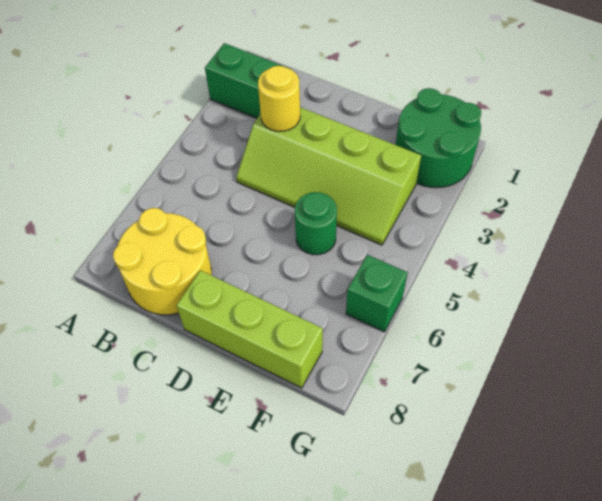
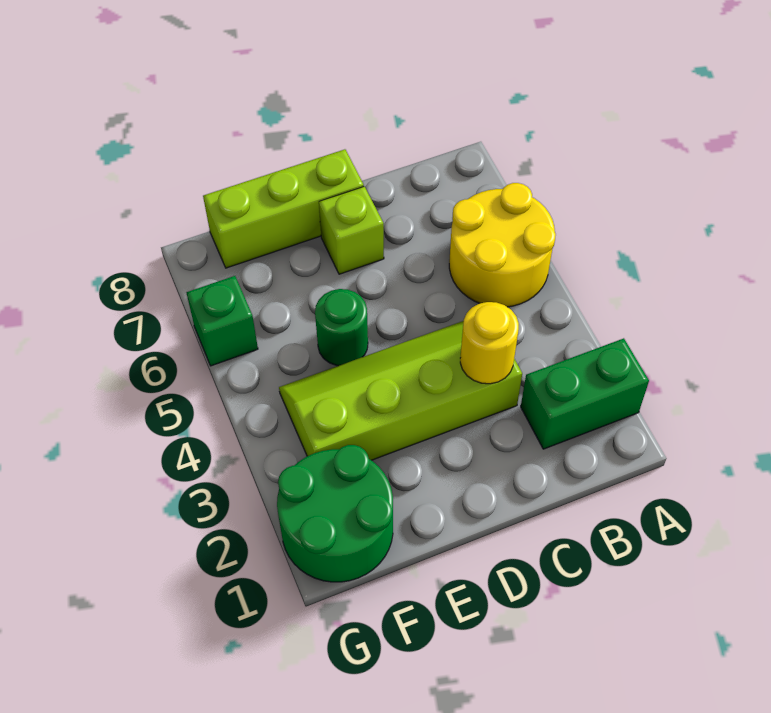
yellow round brick B7:C8 level 1 -> yellow round brick A5:B6 level 1
none -> lime brick D7 level 1

